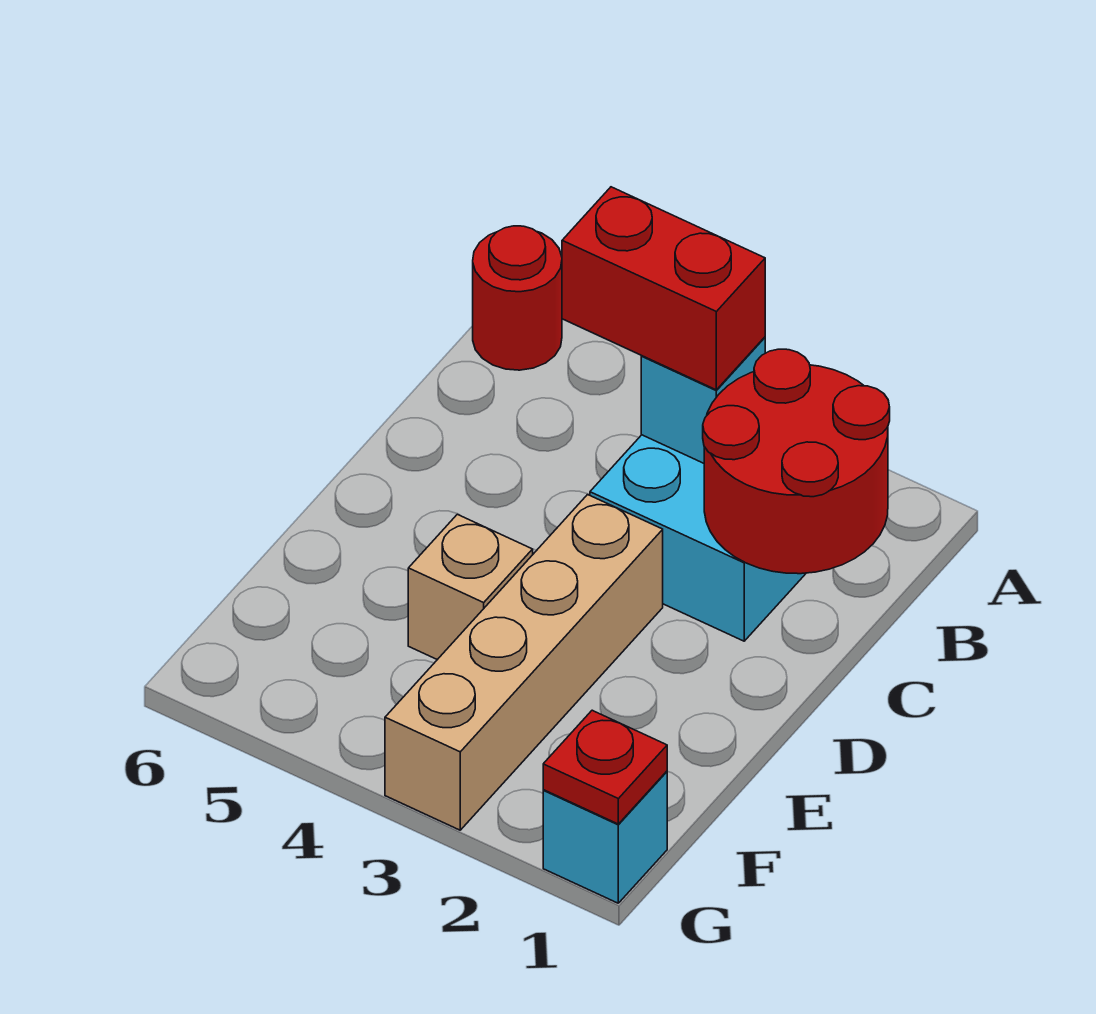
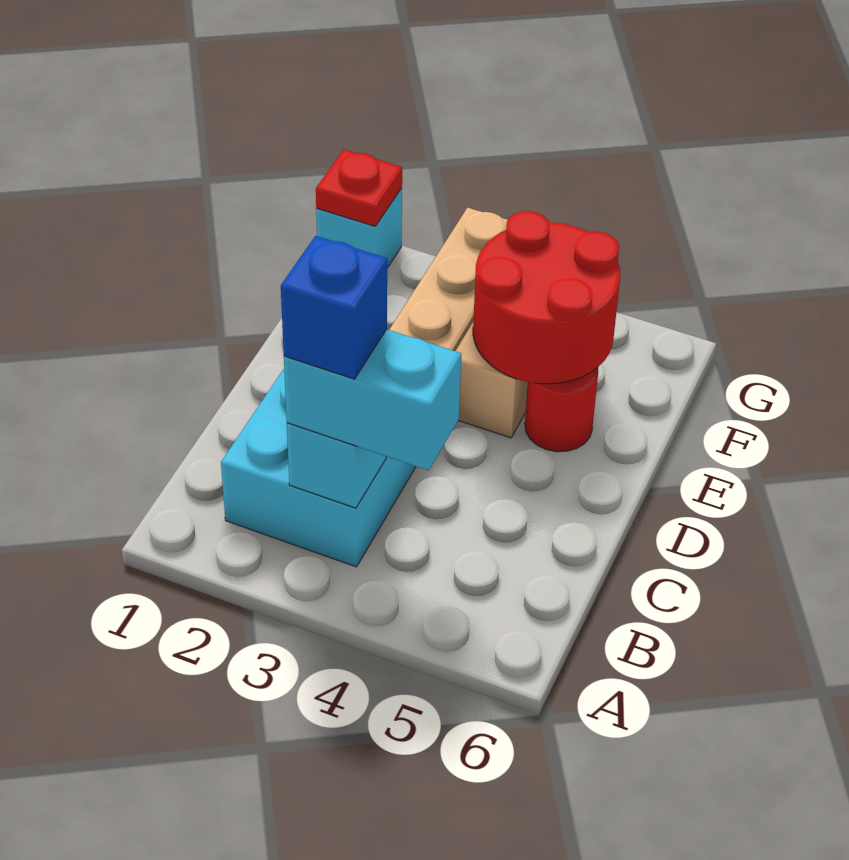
red round brick A6 level 1 -> red round brick E5 level 1
red round brick B1:C2 level 2 -> red round brick E4:F5 level 2
red brick B3:B4 level 3 -> cyan brick B3:B4 level 3
none -> blue brick B3 level 4

